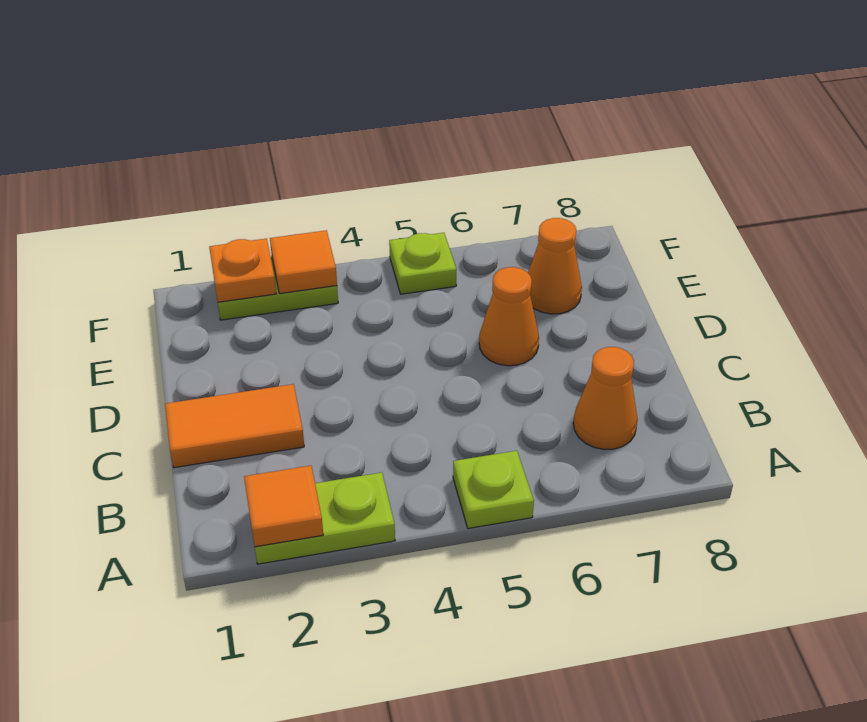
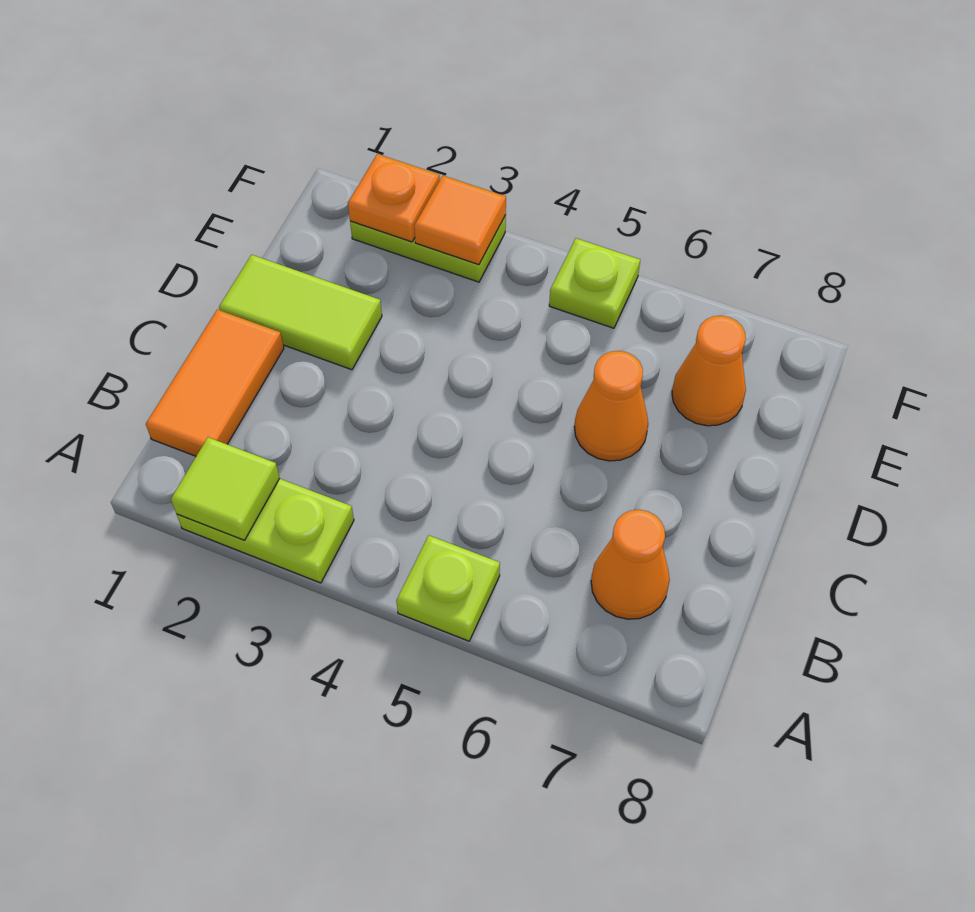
orange tile A2 level 2 -> lime tile A2 level 2
orange tile C1:C2 level 1 -> orange tile B1:C1 level 1
none -> lime tile D1:D2 level 1

